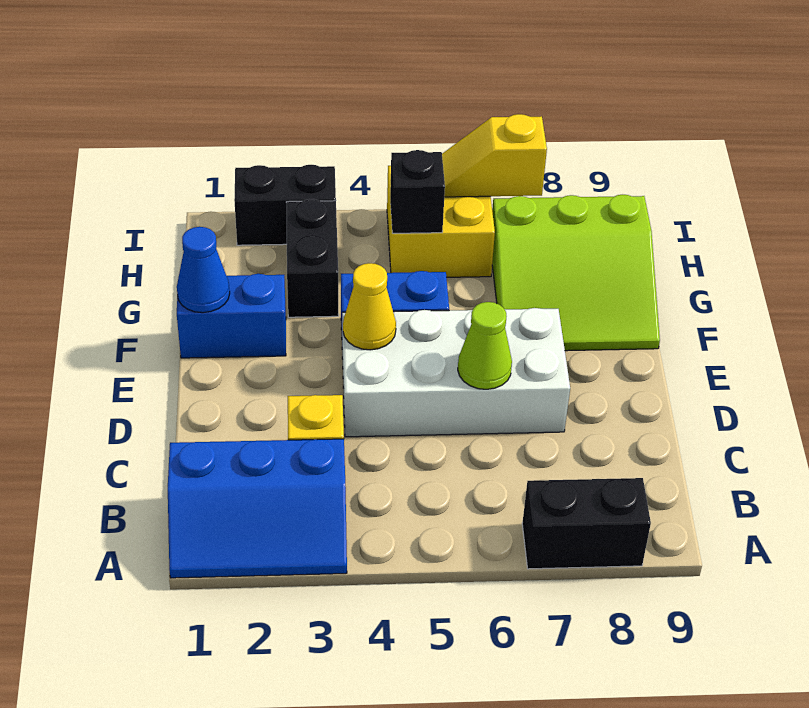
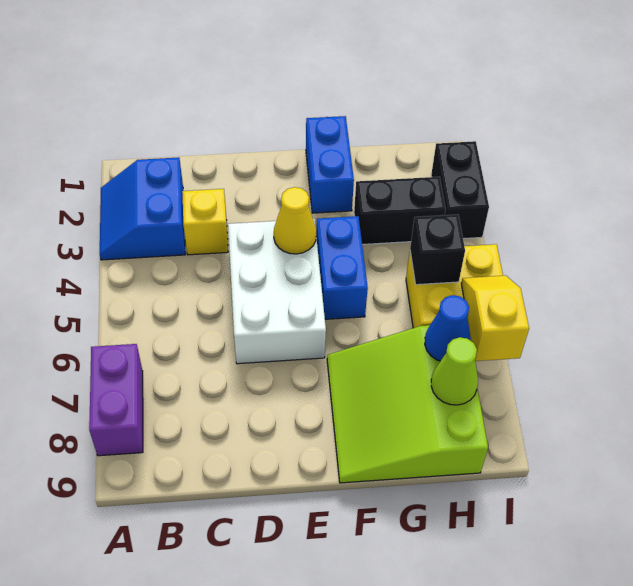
blue slope A1:B3 level 1 top B -> blue slope A2:B3 level 1 top B
black brick A7:A8 level 1 -> purple brick A7:A8 level 1
white brick D4:E7 level 1 -> white brick D4:E6 level 1
lime cone D6 level 2 -> lime cone H8 level 2
blue cone F1 level 2 -> blue cone H7 level 2

